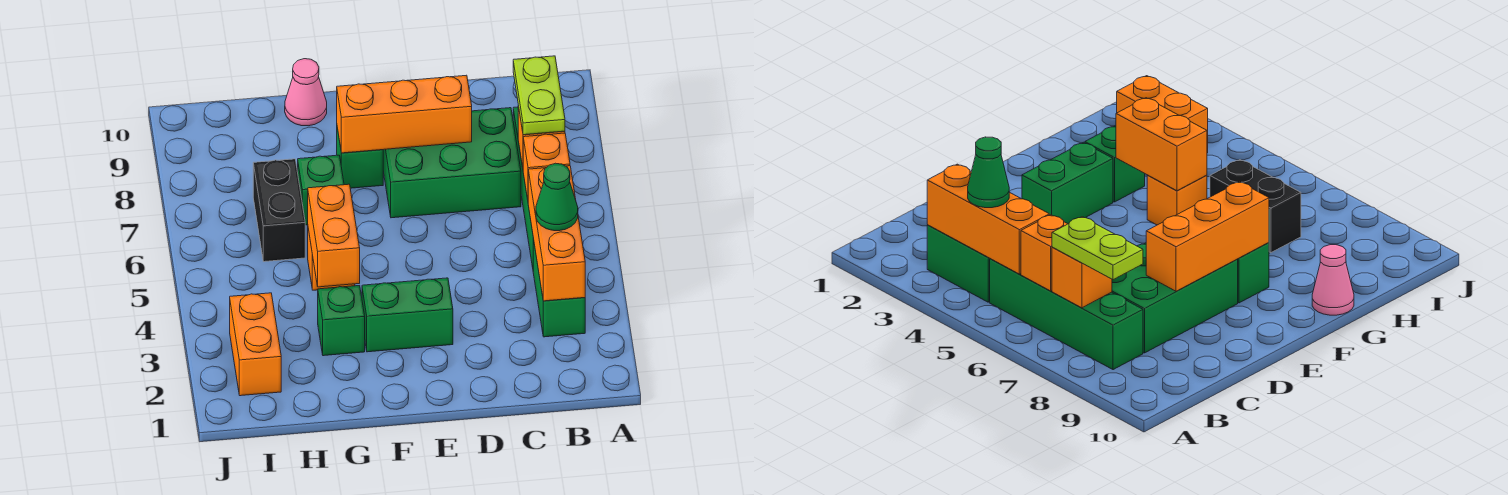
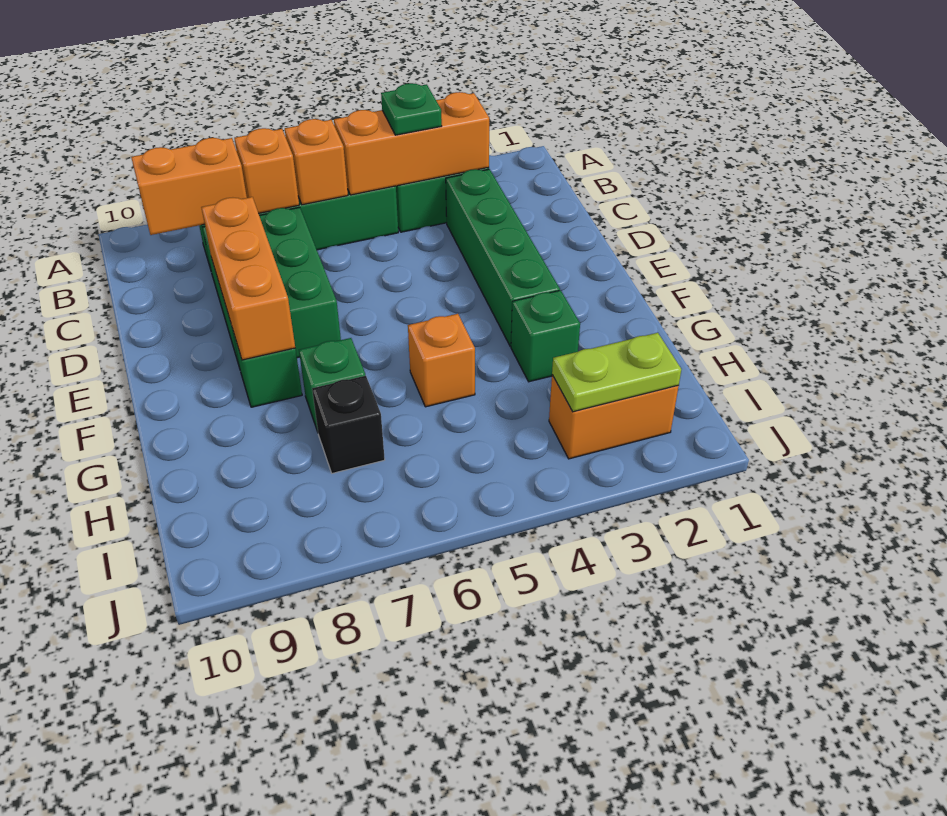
green cone B4 level 3 -> green plate B4 level 3
lime plate B7:B8 level 3 -> lime plate I2:I3 level 2
green brick E3:F3 level 1 -> green brick C3:F3 level 1
orange brick G4:G5 level 2 -> orange brick B8:B9 level 2
pink cone G10 level 1 -> none
black brick H6:H7 level 1 -> black brick H7 level 1

